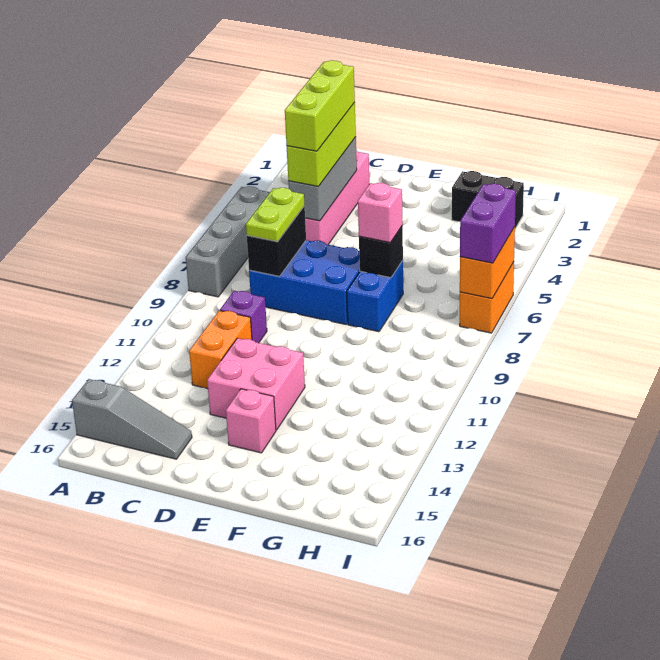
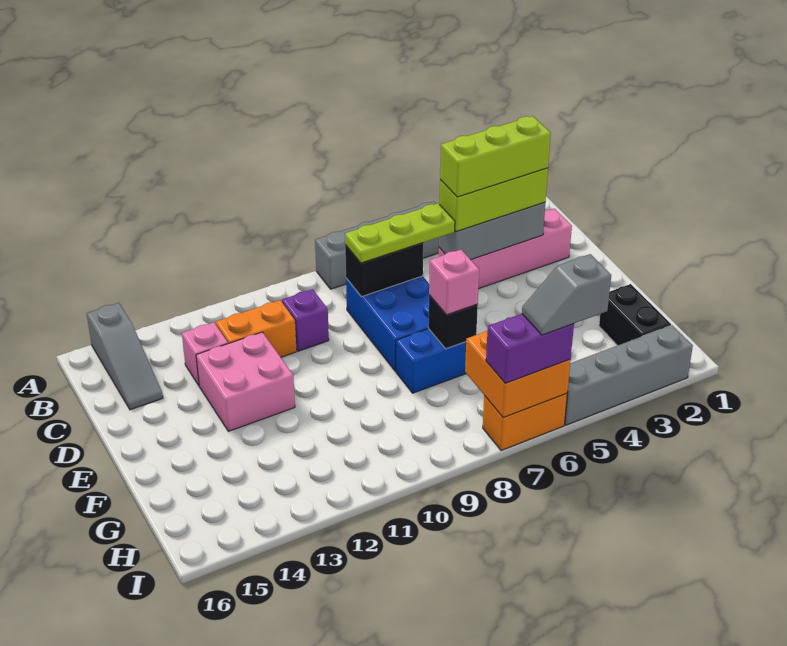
lime plate C7:C8 level 3 -> lime plate C6:C8 level 3
pink brick E14 level 1 -> pink brick C13 level 1
none -> grey brick I2:I5 level 1
none -> grey slope I5:I6 level 4 top 5
orange brick I6:I7 level 2 -> orange brick H6:I7 level 2

